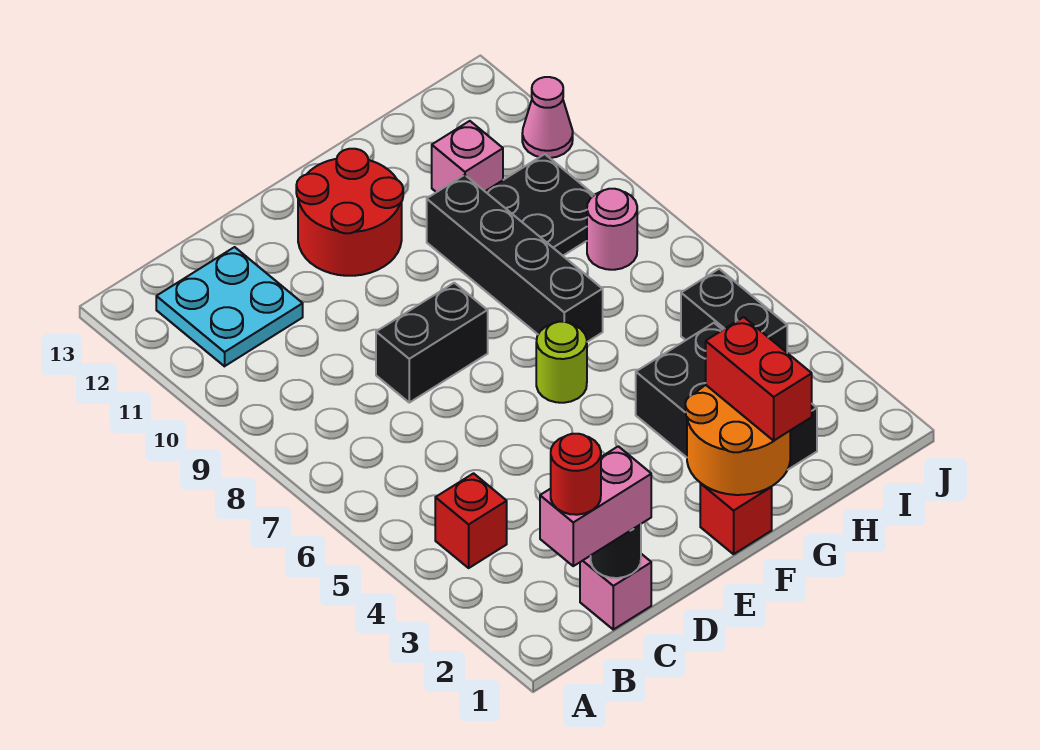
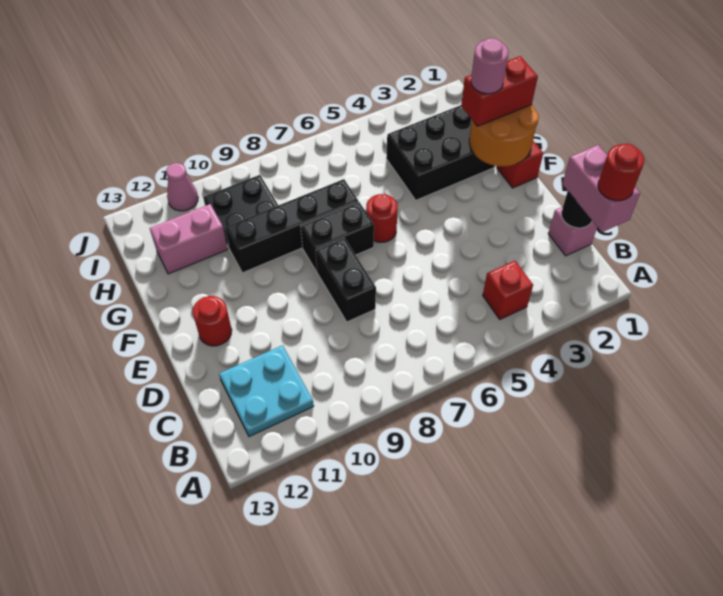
red round brick E11:F12 level 1 -> red round brick E12 level 1
lime round brick F6 level 1 -> red round brick F6 level 1
pink brick H11 level 1 -> pink brick H11:H12 level 1
black brick I4:I5 level 1 -> black brick F7:F8 level 1
pink round brick I8 level 1 -> pink round brick G2 level 4

